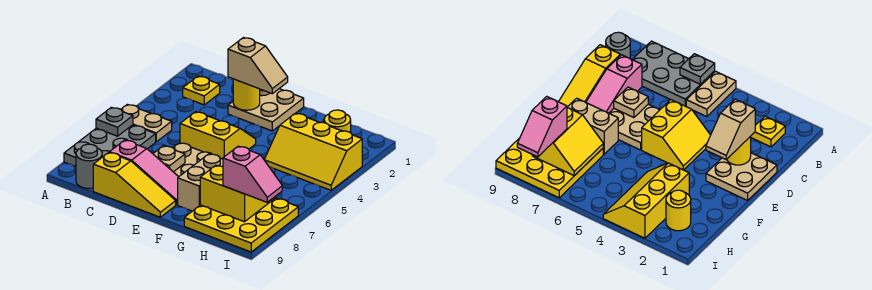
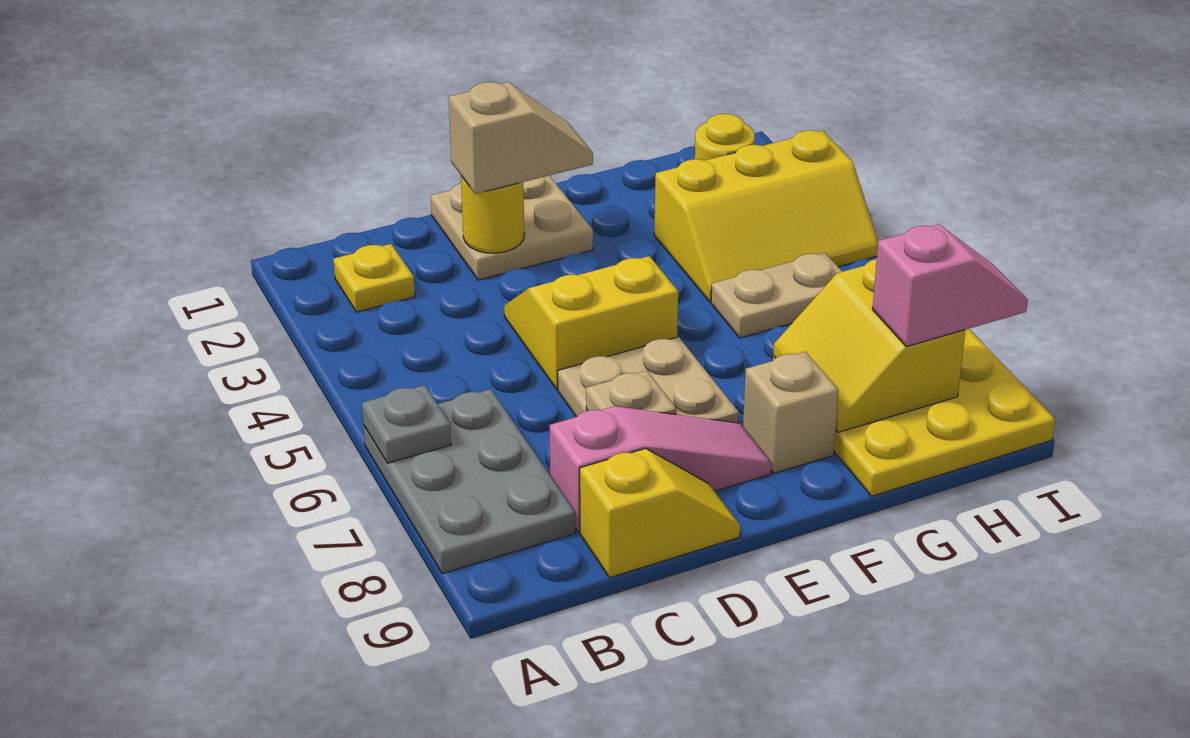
tan plate A5:B5 level 1 -> tan plate G5:H5 level 1
grey round brick B9 level 1 -> none
yellow slope C9:E9 level 1 top C -> yellow slope C9:D9 level 1 top C
tan brick F7:F8 level 1 -> tan brick F8 level 1
yellow slope G7:H8 level 2 top 8 -> yellow slope G7:H8 level 2 top H

